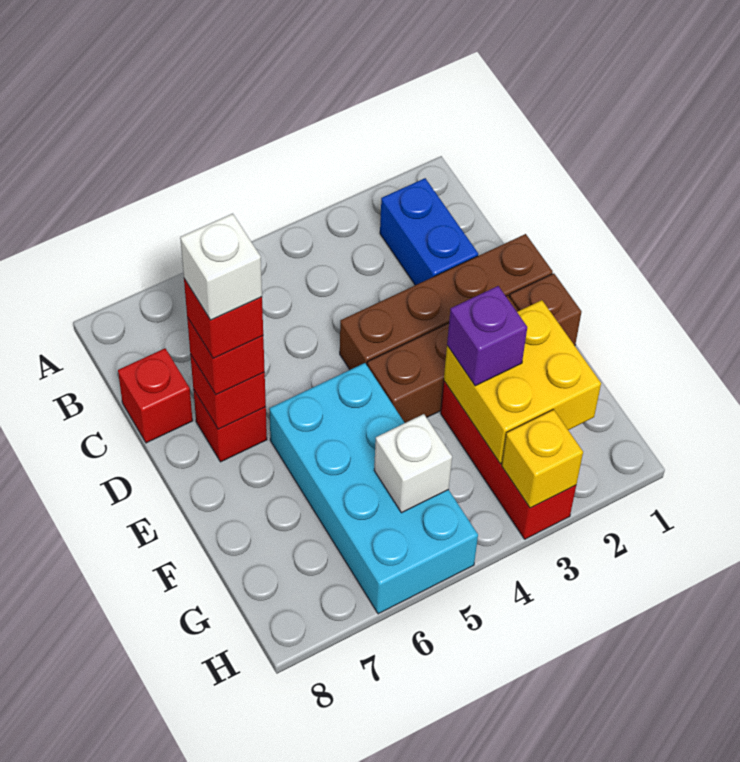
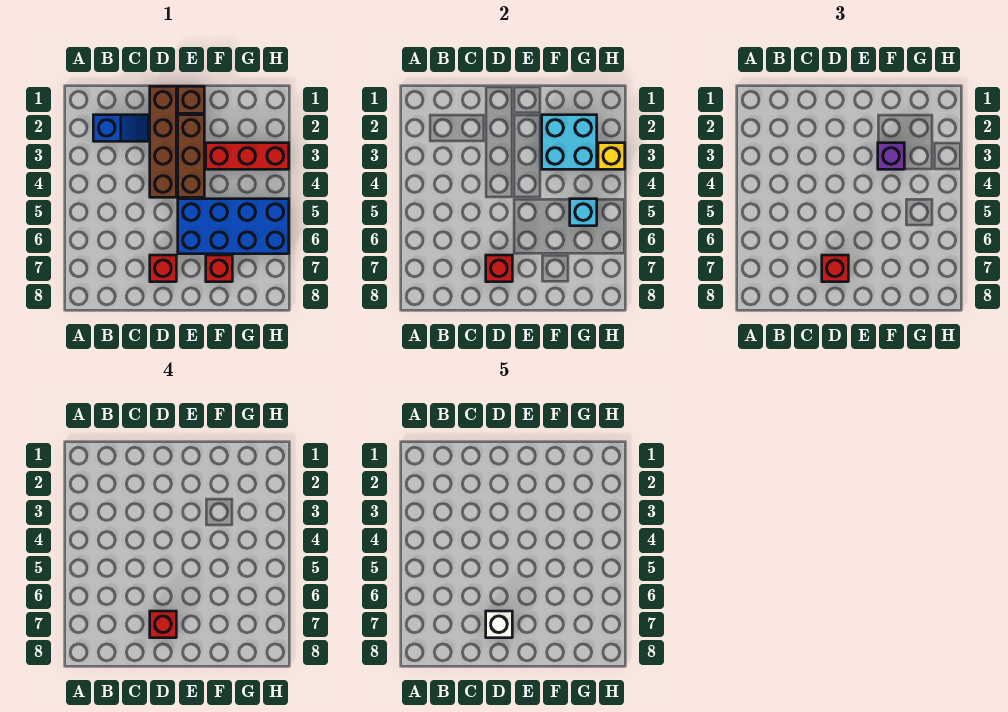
blue brick B2:C2 level 1 -> blue slope B2:C2 level 1 top B
red brick C8 level 1 -> red brick F7 level 1
cyan brick E5:H6 level 1 -> blue brick E5:H6 level 1
yellow brick F2:G3 level 2 -> cyan brick F2:G3 level 2
white brick G5 level 2 -> cyan brick G5 level 2

